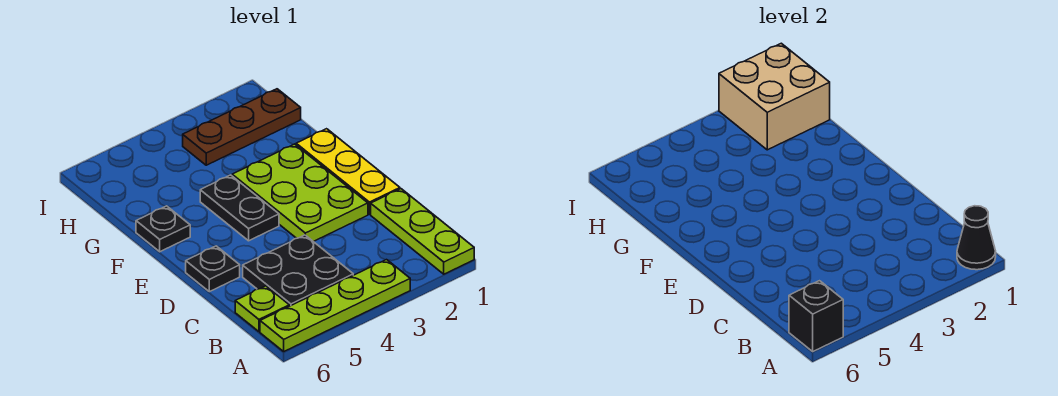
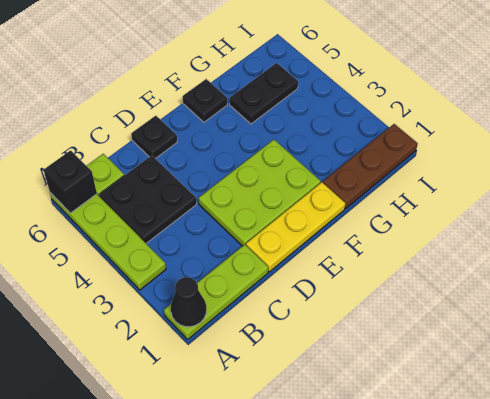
black plate E4:F4 level 1 -> black plate G5:H5 level 1
brown plate H1:H3 level 1 -> brown plate G1:I1 level 1
tan brick H1:I2 level 2 -> none

